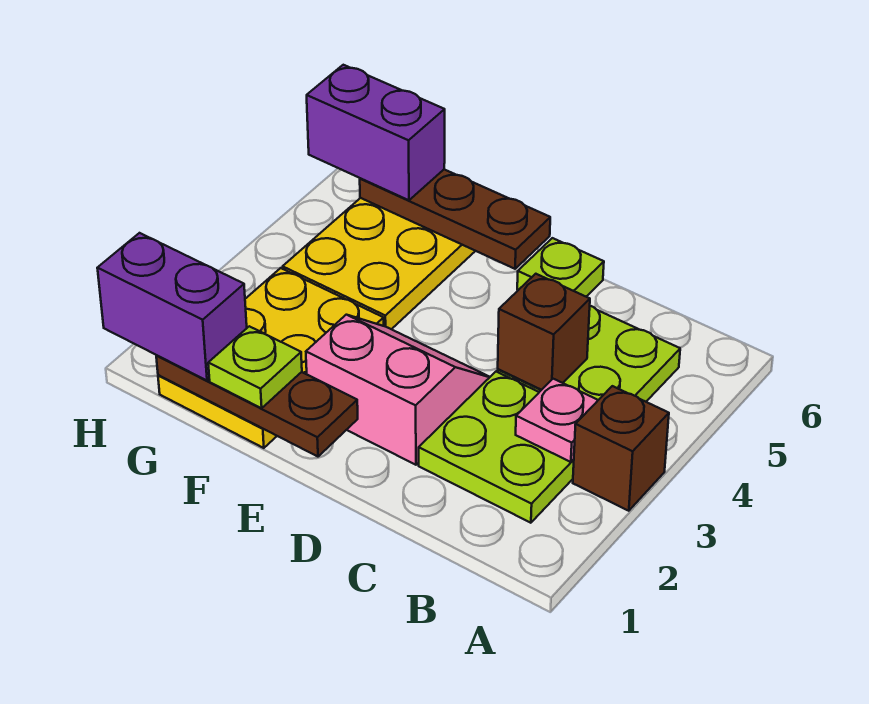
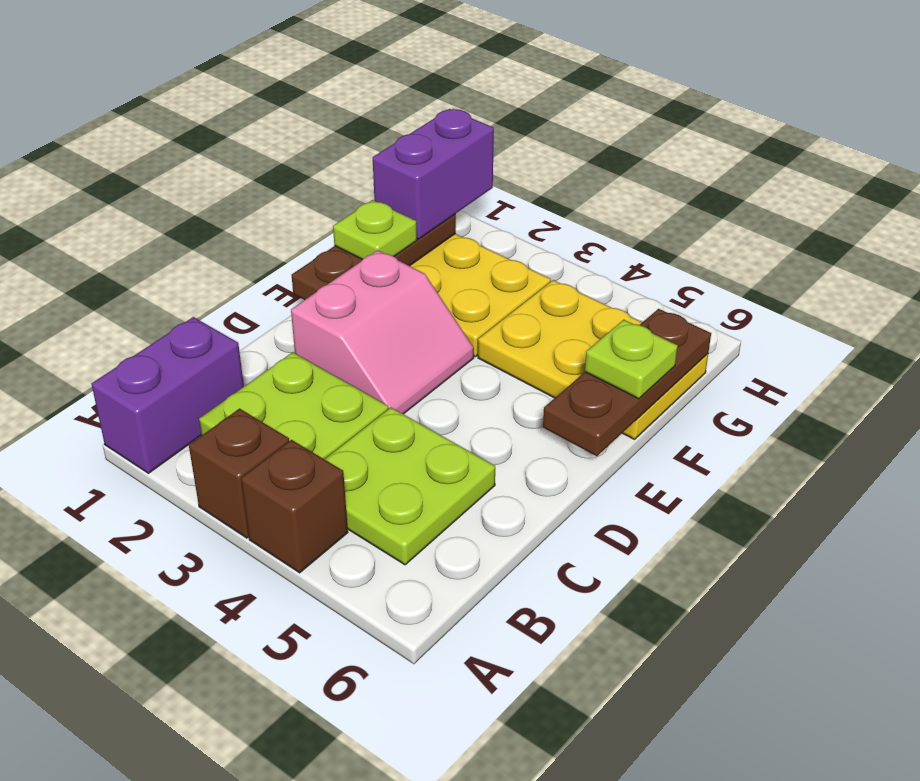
pink plate B3 level 2 -> none
brown brick C4 level 2 -> brown brick A4 level 1
lime plate D6 level 1 -> lime plate F6 level 3
purple brick G6:H6 level 3 -> purple brick A1:B1 level 1

